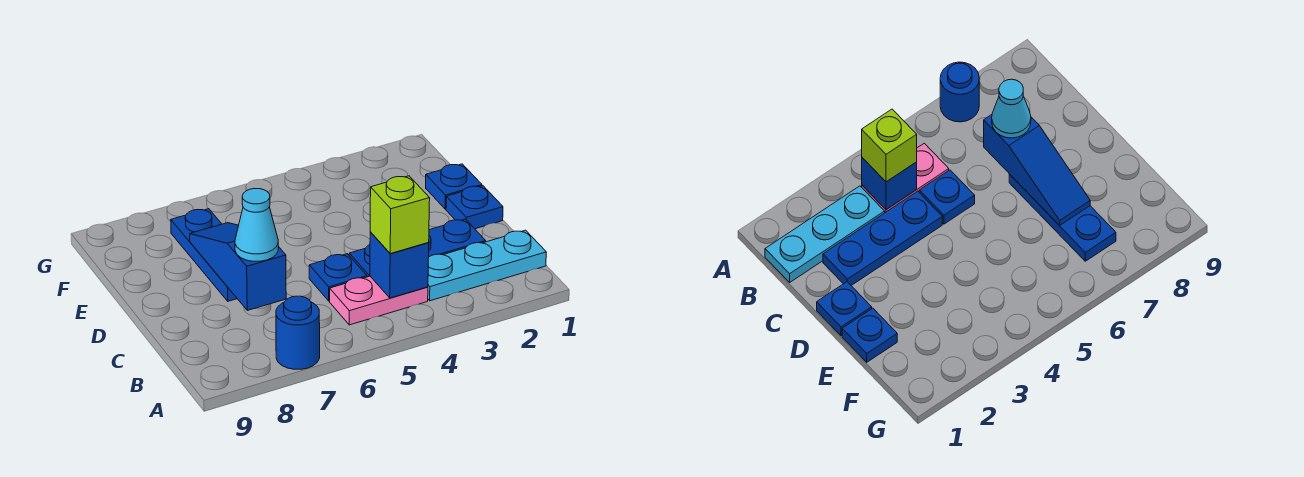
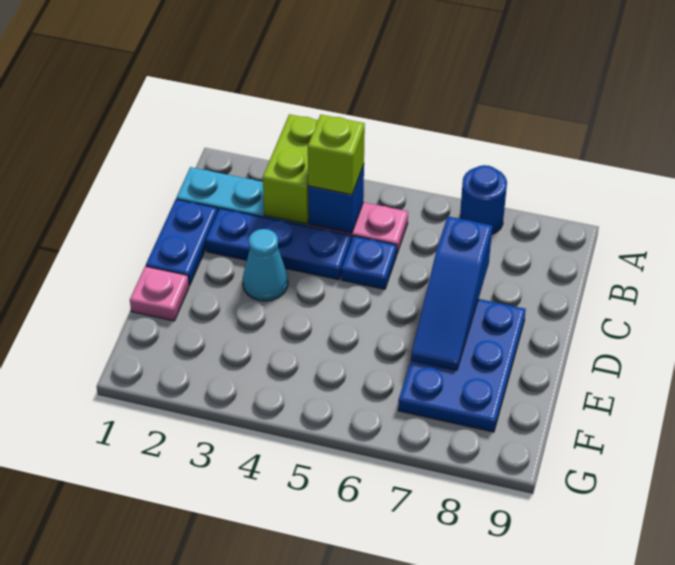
none -> lime brick A3:B3 level 2
cyan cone C7 level 3 -> cyan cone D3 level 1
blue plate D1 level 1 -> blue plate C1:D1 level 1
blue plate D7:F7 level 1 -> blue plate D7:F8 level 1
blue plate E1 level 1 -> pink plate E1 level 1

